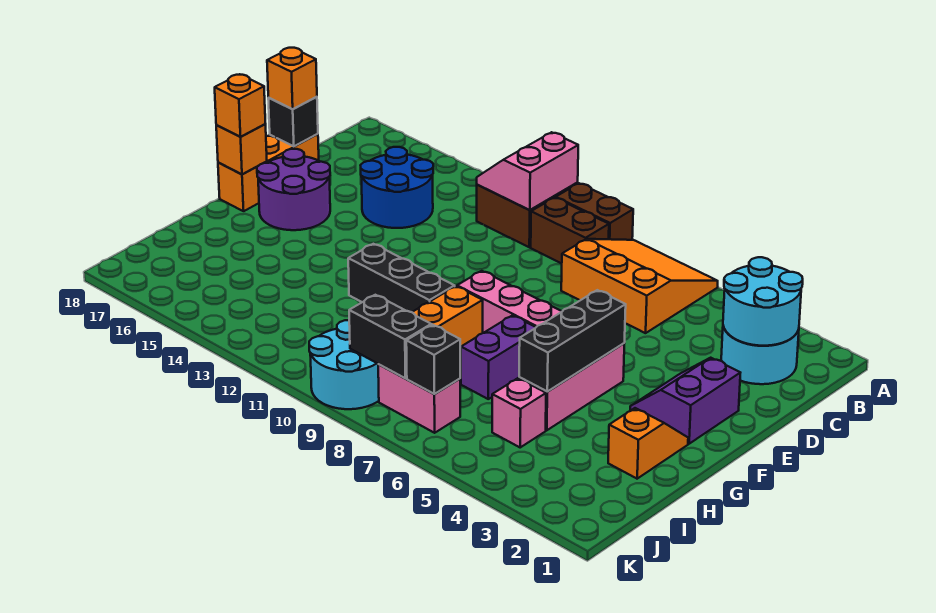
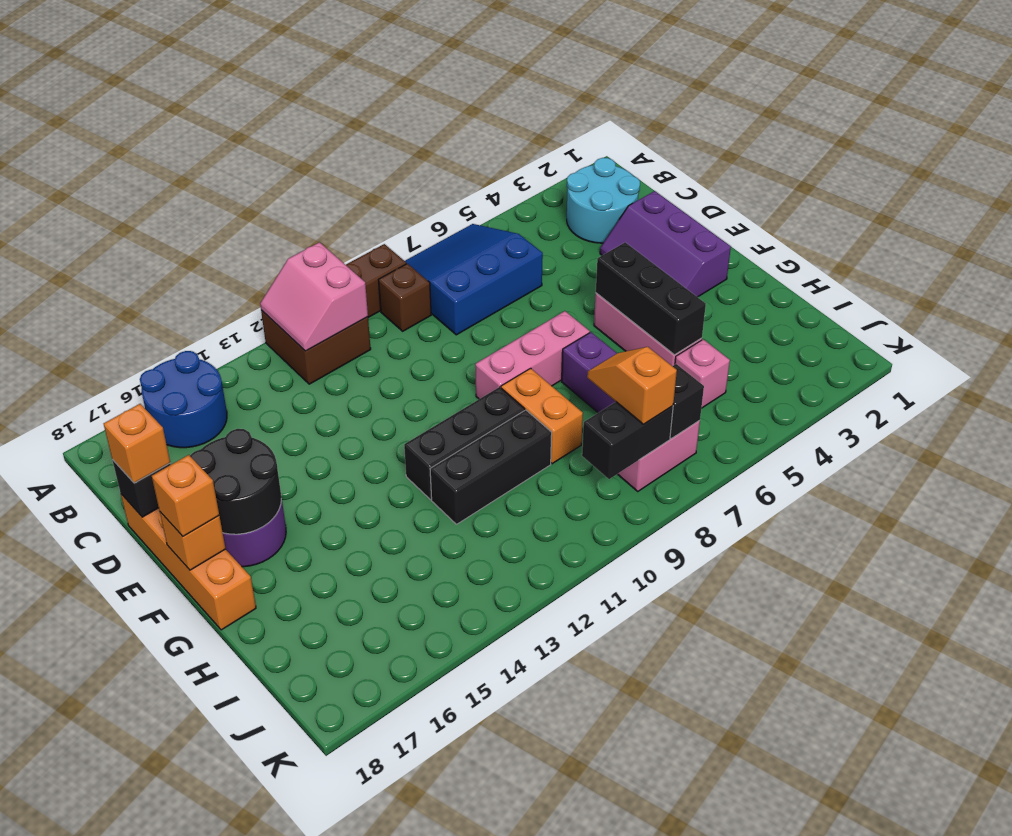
orange slope A6:C8 level 1 top C -> blue slope A6:C8 level 1 top C
cyan round brick B2:C3 level 2 -> none
brown brick B9:B10 level 1 -> brown brick B9 level 1
blue round brick C14:D15 level 1 -> blue round brick A15:B16 level 1
orange brick D18:F18 level 1 -> orange brick D18:G18 level 1
purple slope E2:F3 level 1 top 2 -> purple slope D2:F3 level 1 top 2
none -> black round brick E16:F17 level 2
orange slope G2:H2 level 1 top H -> orange slope I8:J8 level 3 top J
none -> black brick H10:H12 level 1
cyan round brick J9:K10 level 1 -> none

